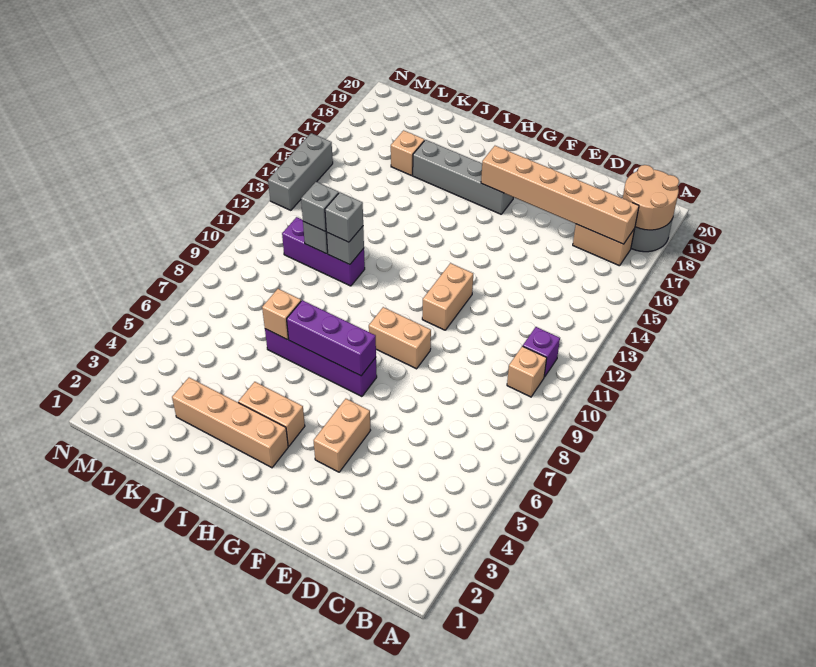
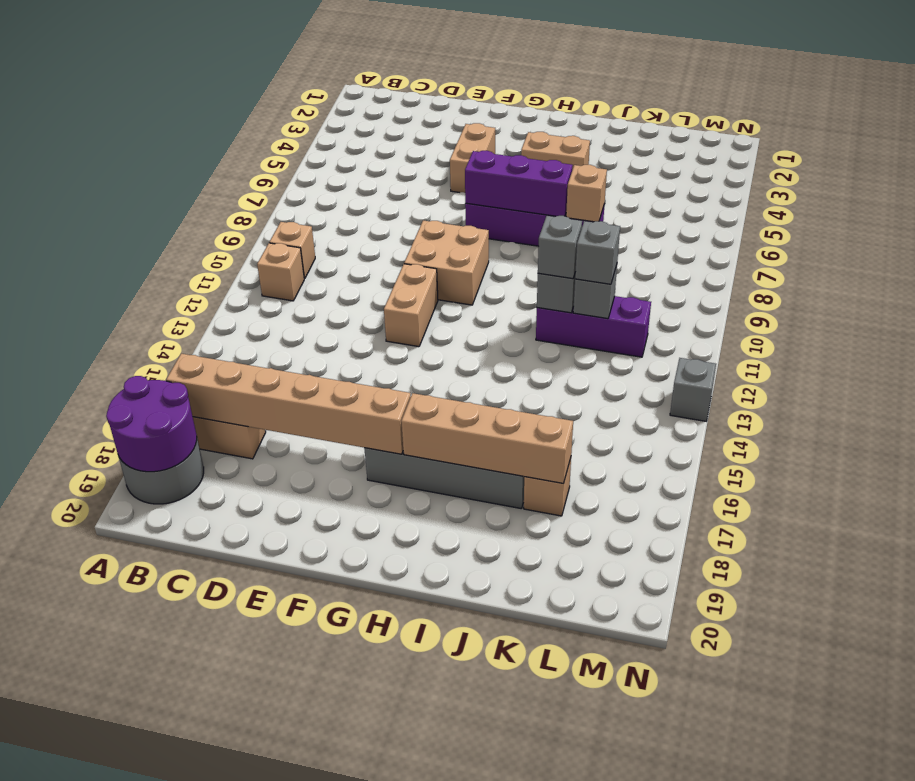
tan round brick A18:B19 level 2 -> purple round brick A18:B19 level 2
purple brick B11 level 1 -> tan brick B11 level 1
tan brick F9:G9 level 1 -> tan brick F9:G10 level 1
tan brick H3:K3 level 1 -> tan brick H17:K17 level 2
grey brick N13:N15 level 1 -> grey brick N13 level 1

